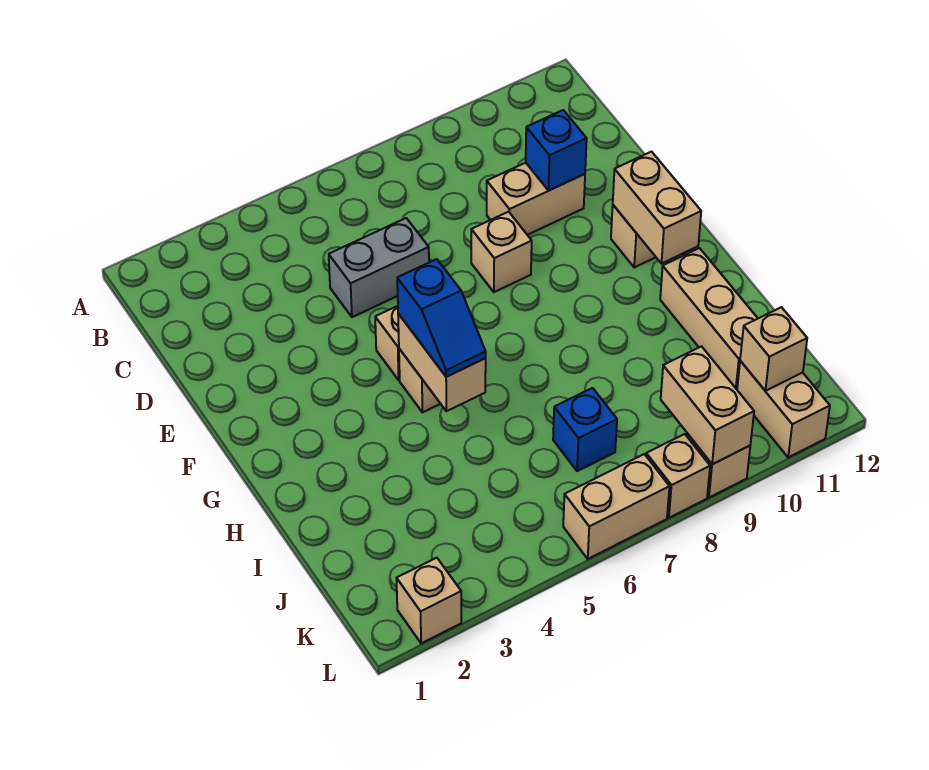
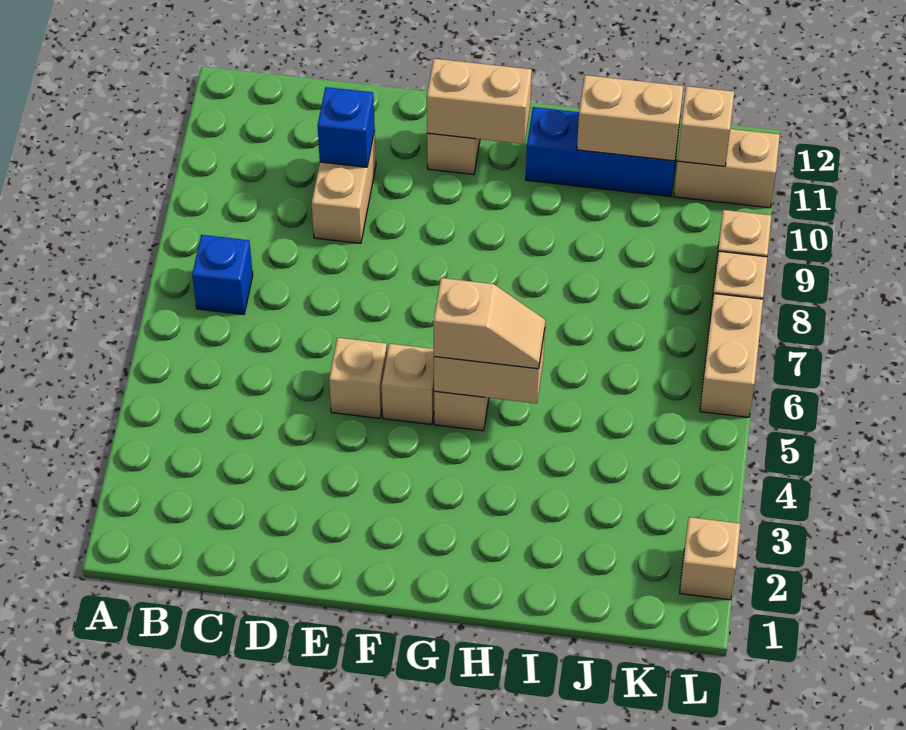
grey brick D5:D6 level 1 -> none
tan brick E8 level 1 -> tan brick E5 level 1
blue slope G5:H5 level 3 top G -> tan slope G5:H5 level 3 top G
tan brick H11:J11 level 1 -> blue brick H11:J11 level 1
blue brick J7 level 1 -> blue brick B7 level 1
tan brick K9:L9 level 2 -> tan brick I11:J11 level 2

